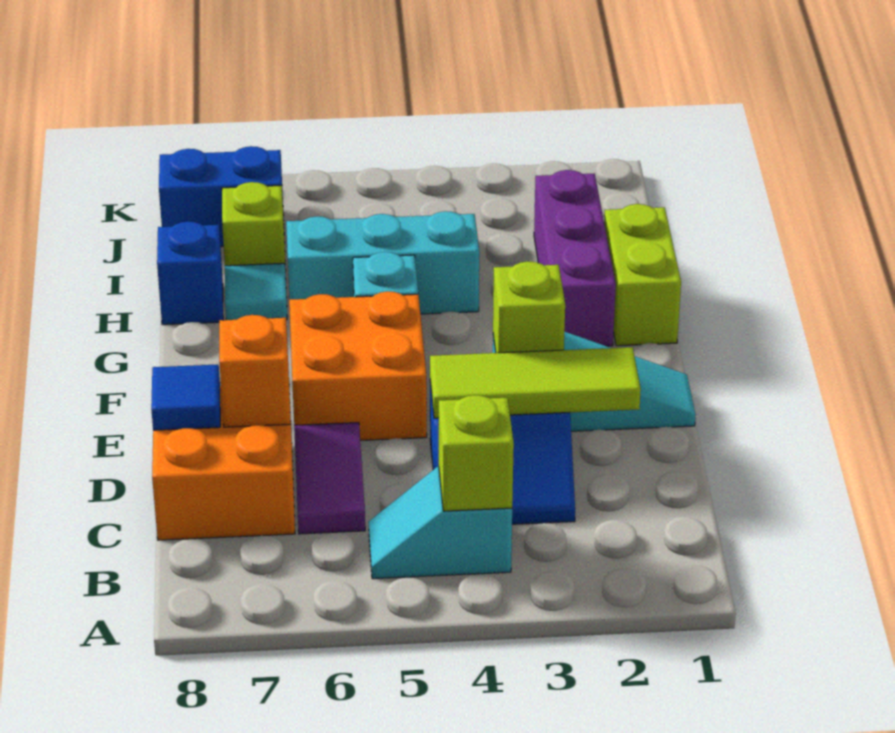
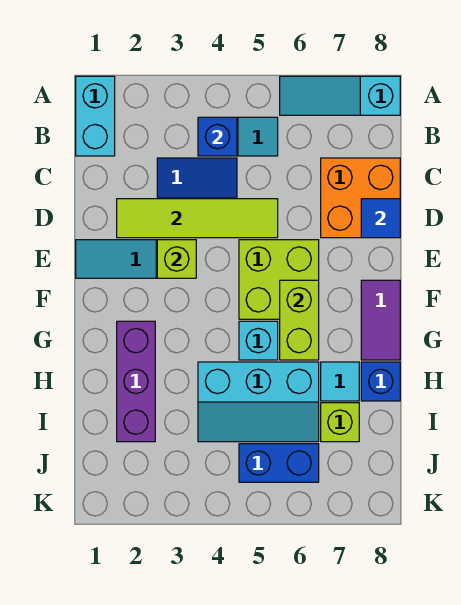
none -> cyan brick A1:B1 level 1
none -> cyan slope A6:A8 level 1 top 8
lime brick B4 level 2 -> blue brick B4 level 2
purple tile C6:D6 level 1 -> purple tile F8:G8 level 1
lime tile D2:D4 level 2 -> lime tile D2:D5 level 2
orange brick D7 level 2 -> none
orange brick E5:F6 level 1 -> lime brick E5:F6 level 1
lime brick G1:H1 level 1 -> lime brick F6:G6 level 2
blue brick J7:J8 level 1 -> blue brick J5:J6 level 1

